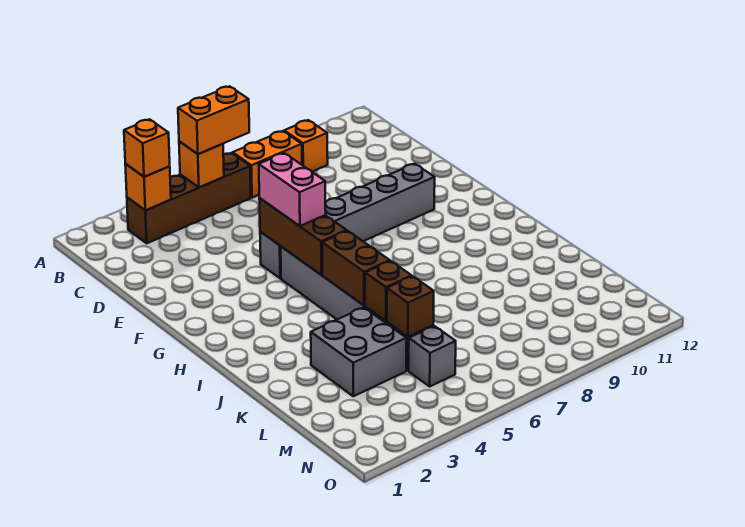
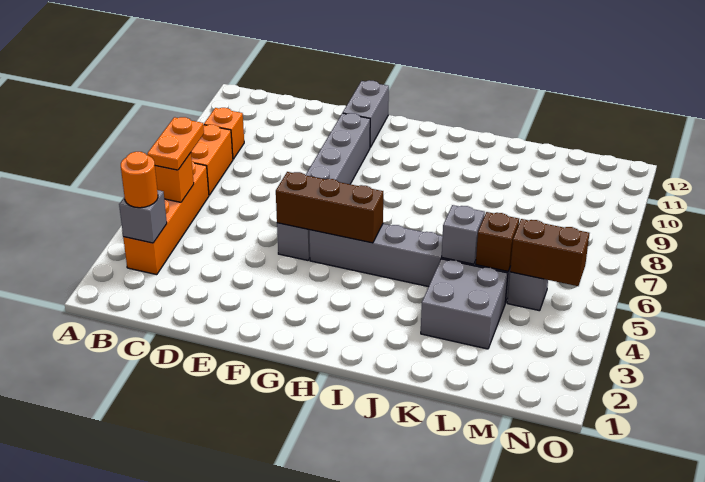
brown brick B3:B6 level 1 -> orange brick B3:B6 level 1
orange brick B3 level 2 -> grey brick B3 level 2
orange brick B3 level 3 -> orange round brick B3 level 3
orange brick B5:B6 level 3 -> orange plate B5:B6 level 3
pink brick F5:G5 level 3 -> none
none -> grey brick F11:F12 level 1
brown brick I5:J5 level 2 -> brown brick M5:N5 level 2
brown brick K5 level 2 -> grey brick K5 level 2

